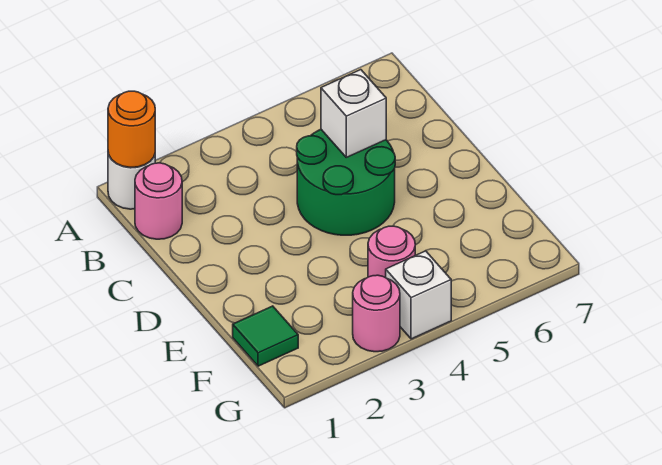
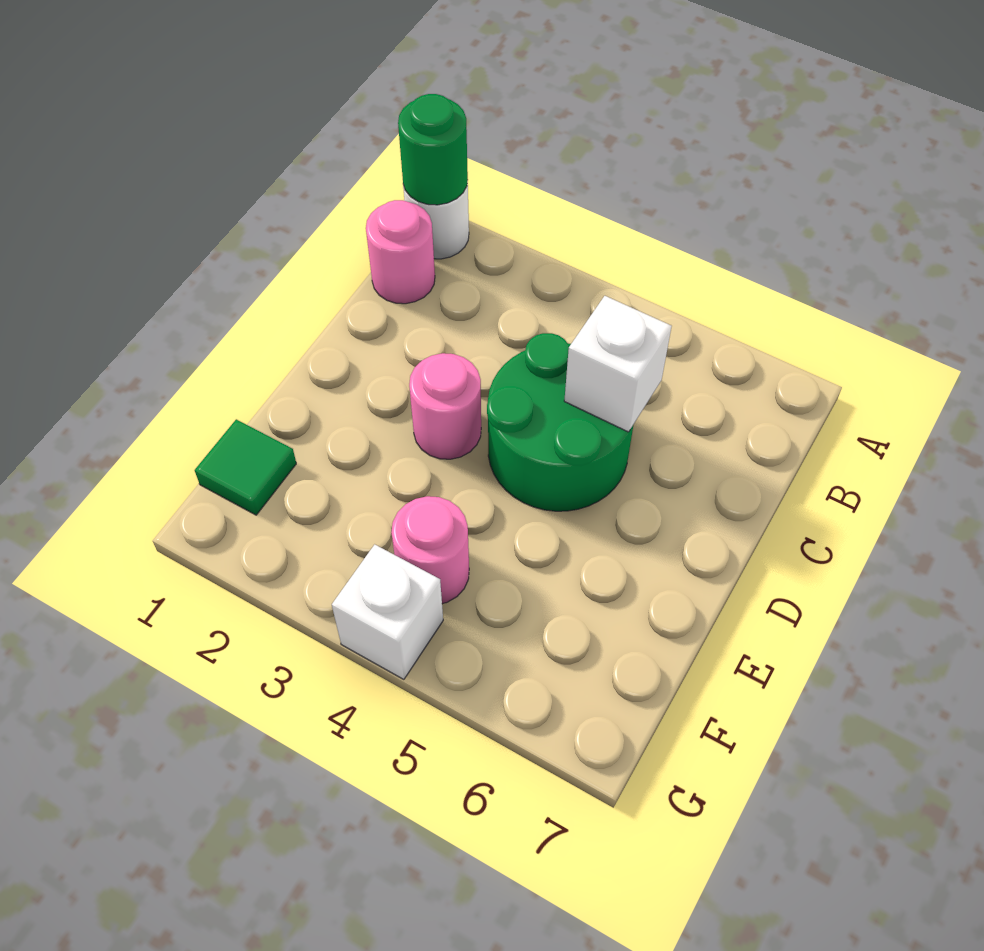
orange round brick A1 level 2 -> green round brick A1 level 2
pink round brick G3 level 1 -> pink round brick D3 level 1

